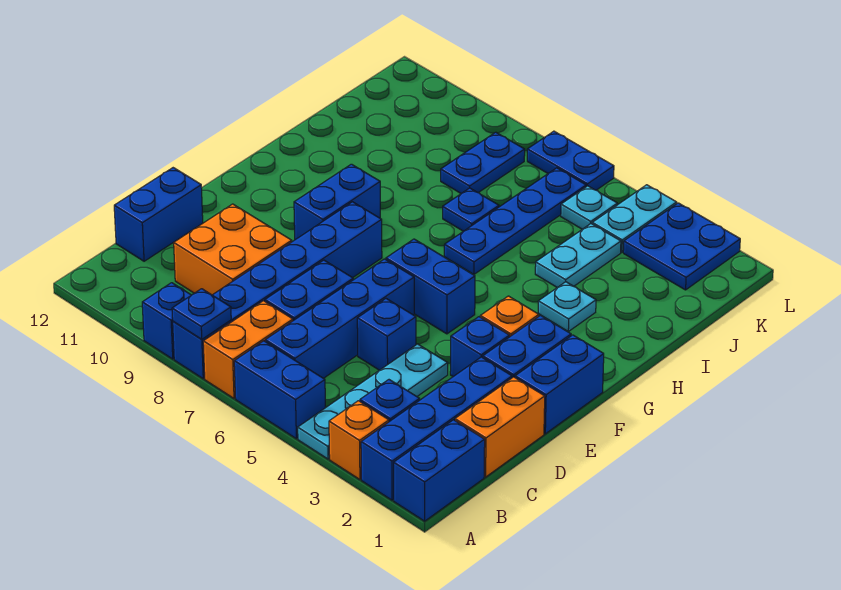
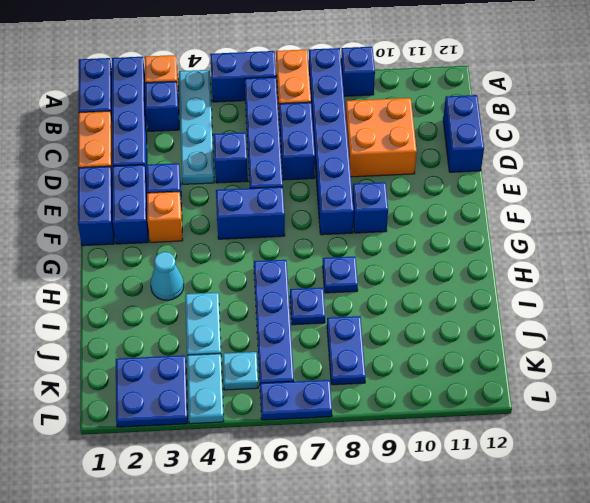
blue plate A8 level 2 -> blue plate H8 level 1
blue brick F9:G9 level 1 -> blue brick F9 level 1
cyan plate H3 level 1 -> cyan cone H3 level 1

